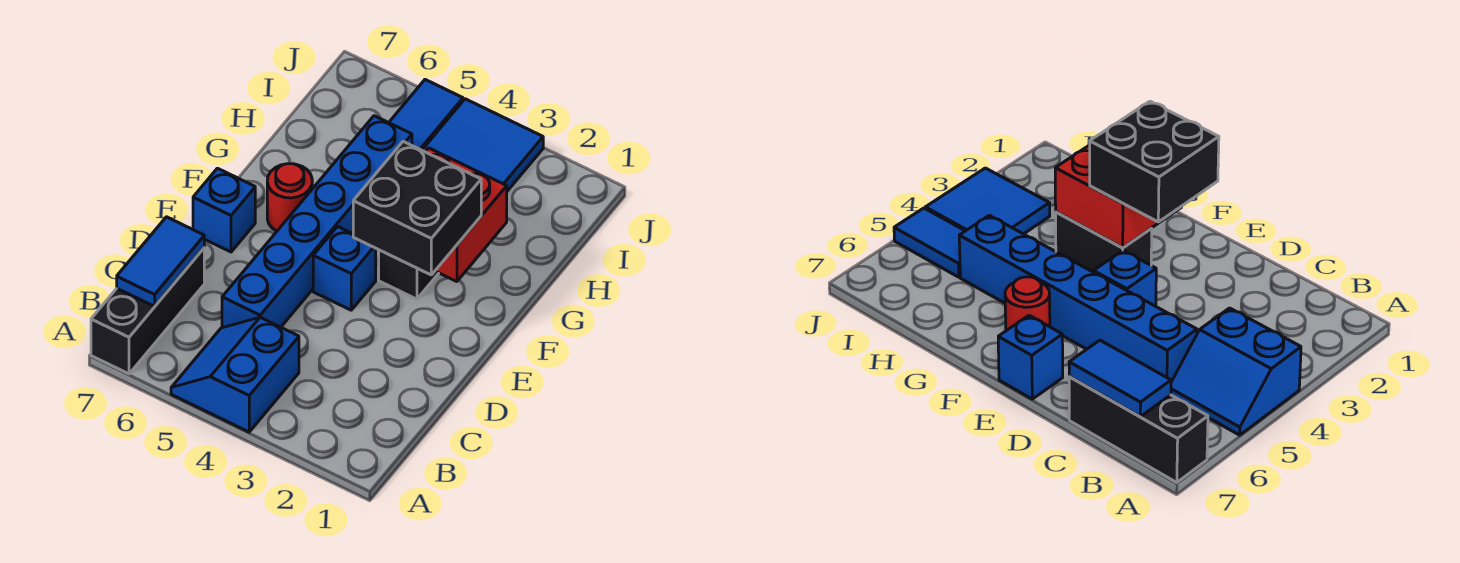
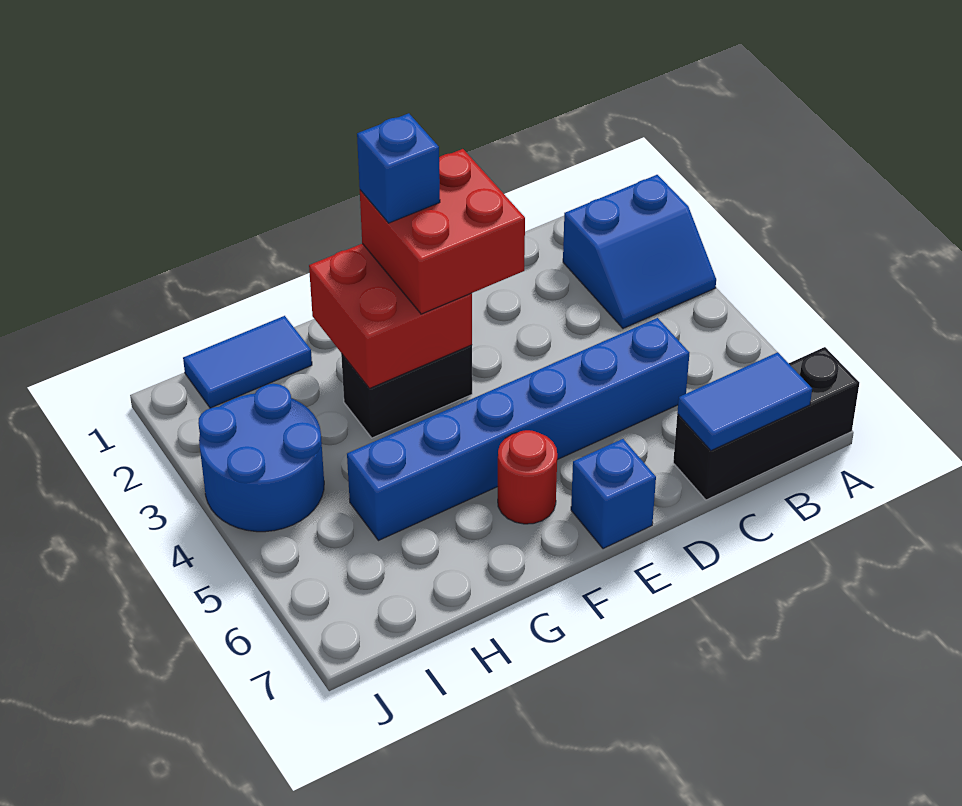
blue slope A4:B5 level 1 top 4 -> blue slope A2:B3 level 1 top 2
black brick E2:F3 level 3 -> red brick E2:F3 level 3
blue brick E4 level 1 -> blue brick F2 level 4
blue tile I3:J4 level 1 -> blue round brick I3:J4 level 1
blue tile I5:J5 level 1 -> blue tile H1:I1 level 1

